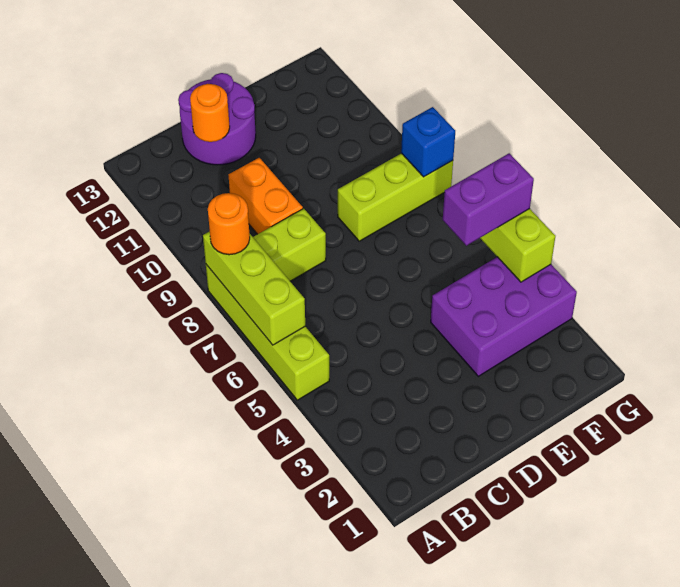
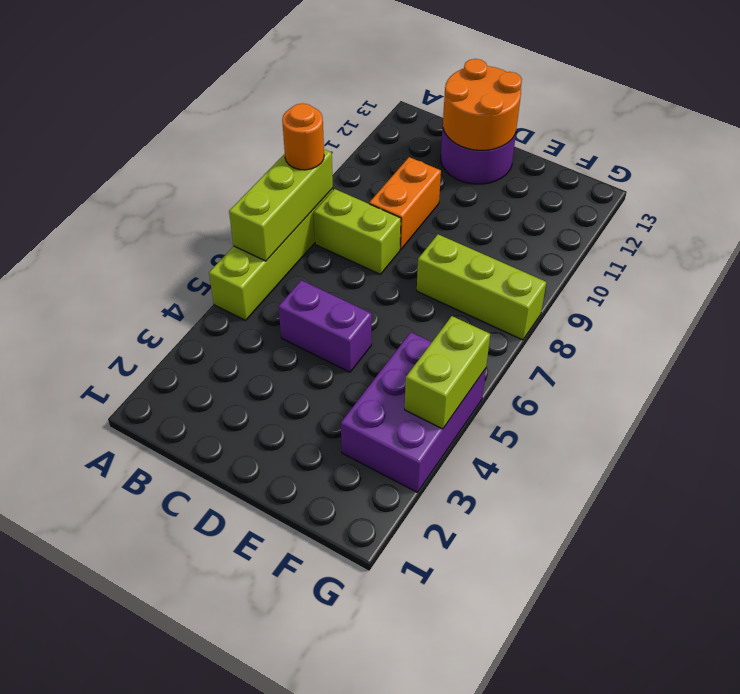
orange round brick C12 level 2 -> orange round brick C12:D13 level 2
purple brick E3:G4 level 1 -> purple brick F3:G5 level 1
purple brick F5:G5 level 3 -> purple brick C5:D5 level 1
blue brick G8 level 2 -> none

